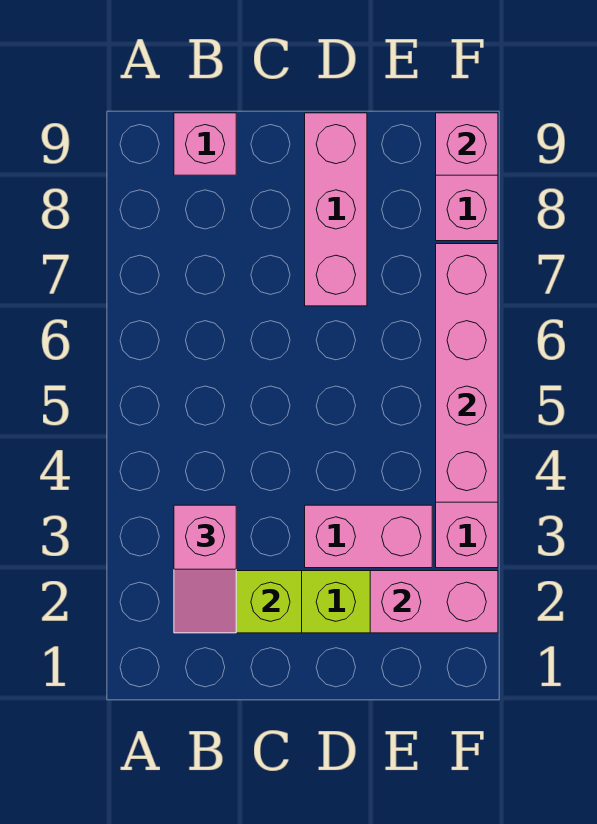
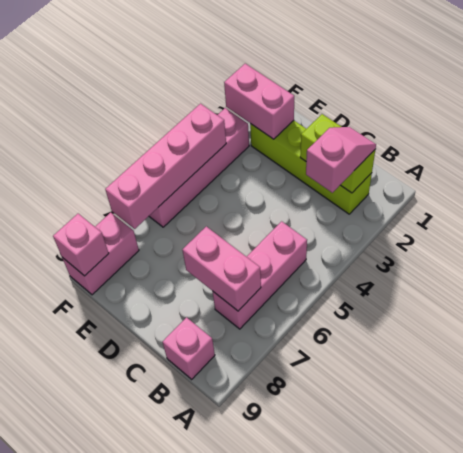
pink brick D3:E3 level 1 -> pink brick B7:C7 level 2
pink brick D7:D9 level 1 -> pink brick B5:B7 level 1

